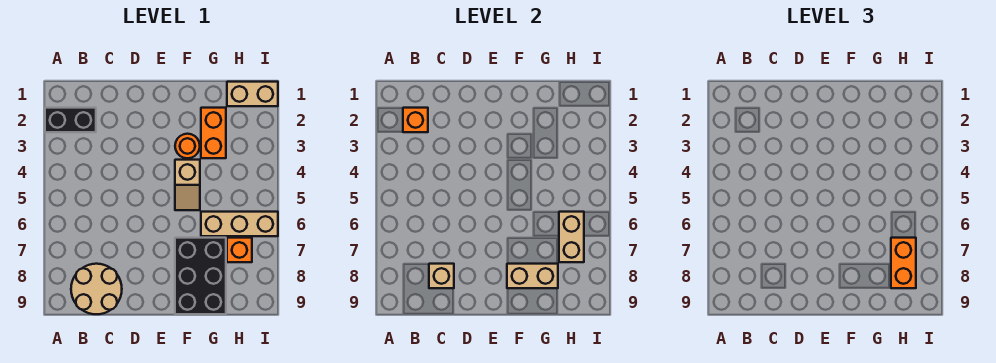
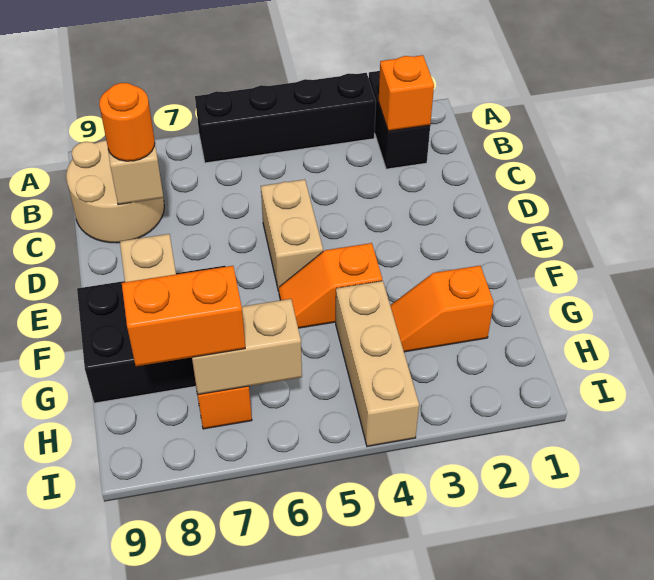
none -> black brick A3:A6 level 1
orange round brick F3 level 1 -> orange round brick C8 level 3
tan slope F4:F5 level 1 top 4 -> orange slope F4:F5 level 1 top 4
orange brick G2:G3 level 1 -> orange slope G2:G3 level 1 top 2
tan brick G6:I6 level 1 -> tan brick G4:I4 level 1
tan brick H1:I1 level 1 -> tan brick D5:E5 level 1

